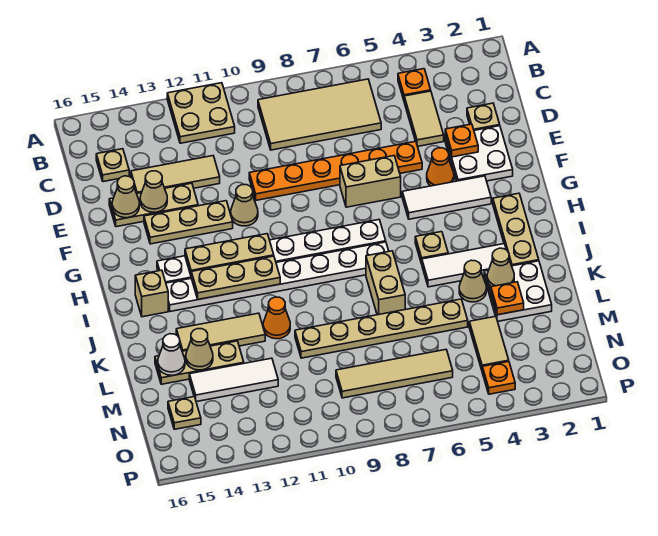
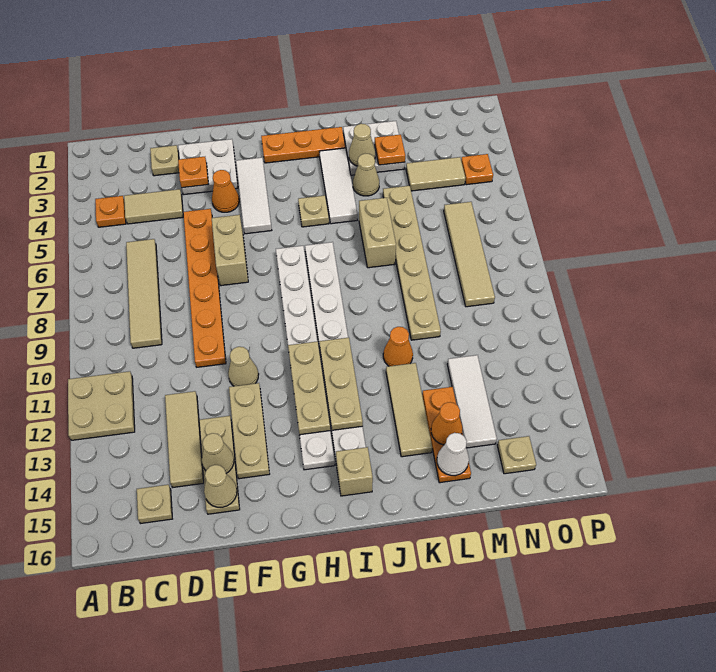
tan tile B6:C9 level 1 -> tan tile C6:C9 level 1
tan plate H2:J2 level 1 -> orange plate H2:J2 level 1
tan brick J7:K7 level 1 -> tan brick K6:K7 level 1
tan plate L13:L15 level 1 -> orange plate L13:L15 level 1
tan cone L14 level 2 -> orange cone L14 level 2

